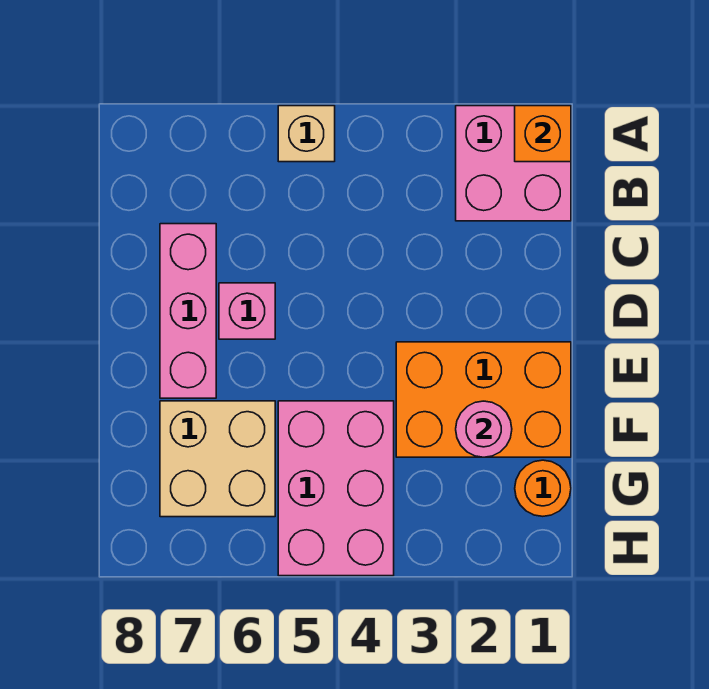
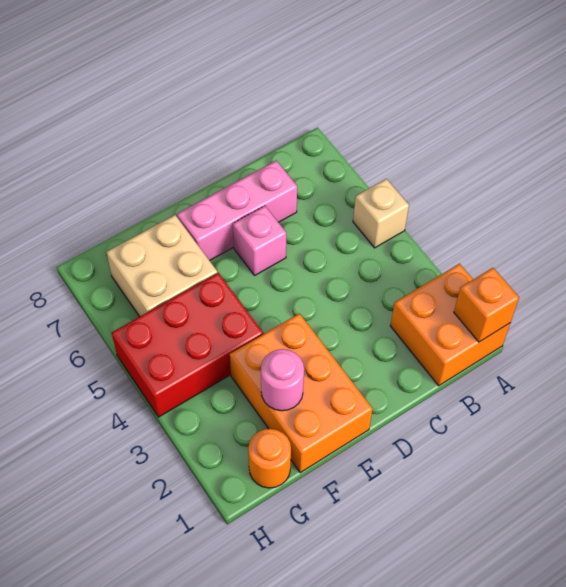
pink brick A1:B2 level 1 -> orange brick A1:B2 level 1
pink brick F4:H5 level 1 -> red brick F4:H5 level 1

